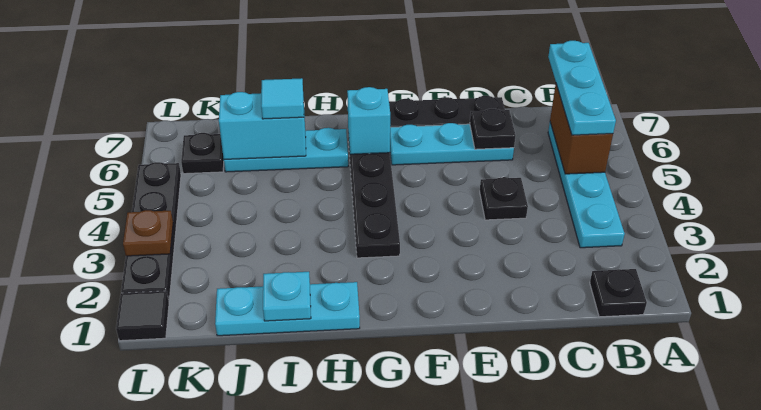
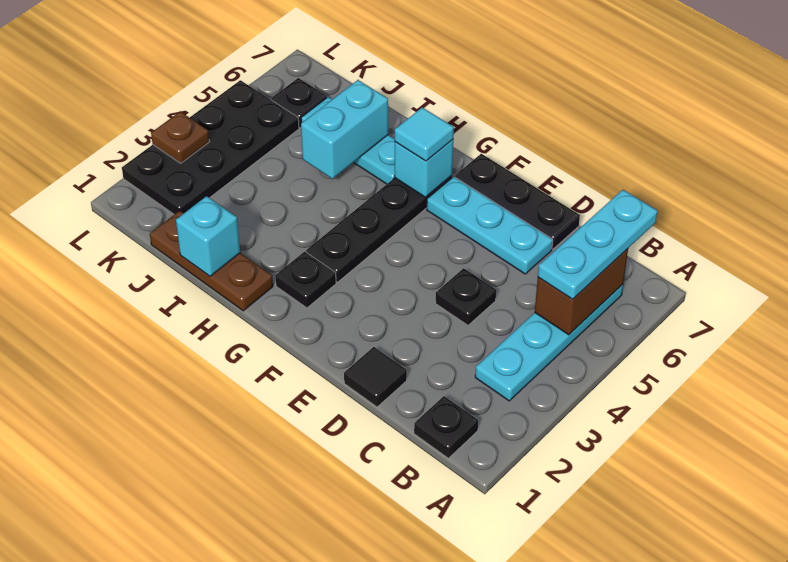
black plate D6 level 2 -> black plate G2 level 1
cyan plate H1:J1 level 1 -> brown plate H1:J1 level 1
cyan plate I1 level 2 -> cyan brick I1 level 2
cyan brick I6:J6 level 2 -> cyan brick I5:I6 level 2
cyan tile I6 level 3 -> cyan tile G6 level 3
black tile L1 level 1 -> black tile D1 level 1
black plate L2:L5 level 1 -> black plate K2:L5 level 1

